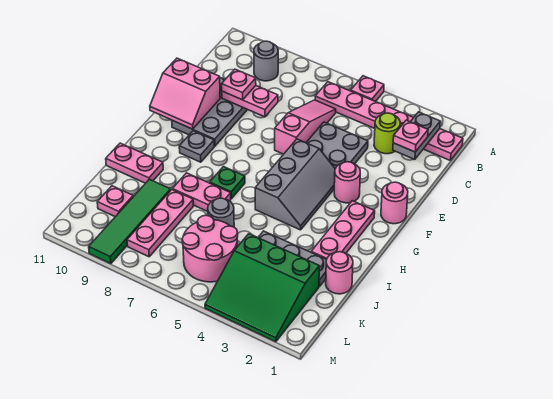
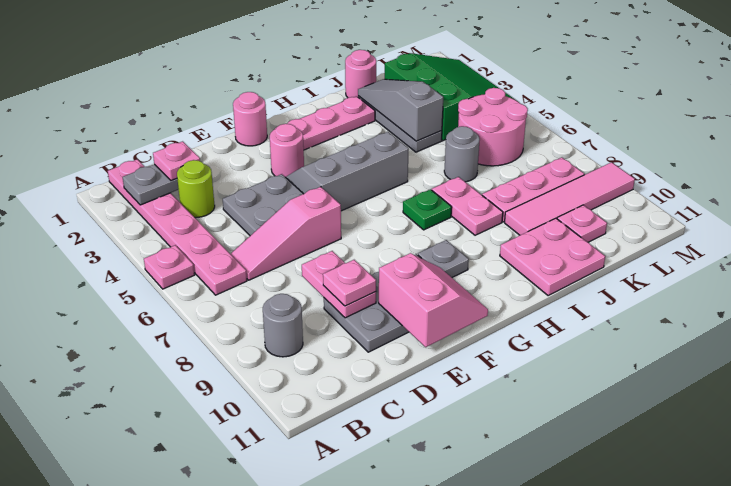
pink plate I10:I11 level 1 -> pink plate I10:J11 level 1
none -> grey slope J2:J4 level 2 top 4
green tile J9:M9 level 1 -> pink tile J9:M9 level 1

